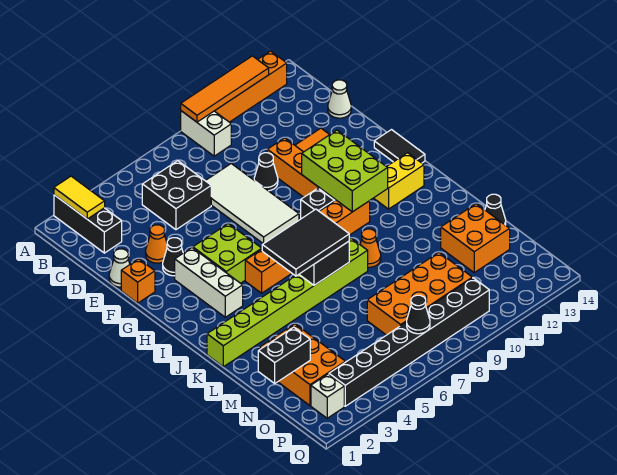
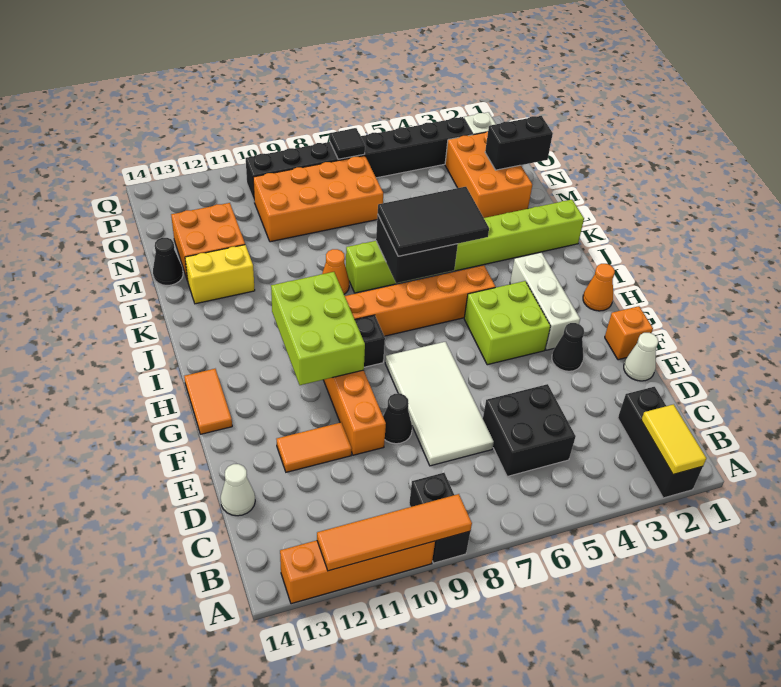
white brick A9:B9 level 1 -> black brick A9:B9 level 1
orange cone E3 level 1 -> orange cone H1 level 1
black tile G14:H14 level 1 -> orange tile G14:H14 level 1
yellow brick I12:I13 level 1 -> yellow brick L12:L13 level 1
black cone P7 level 2 -> black tile P7 level 2

